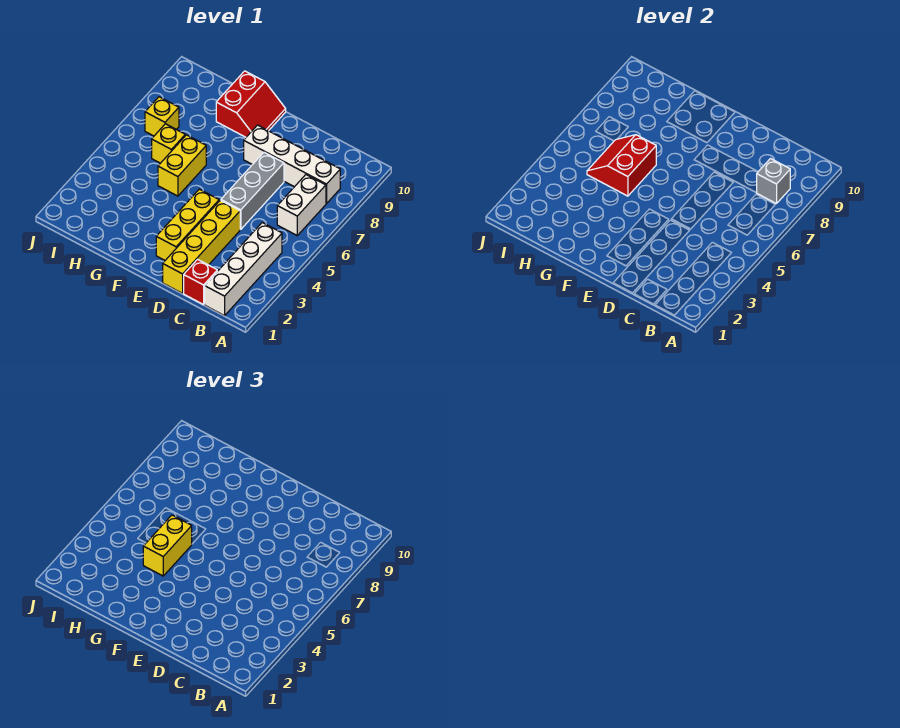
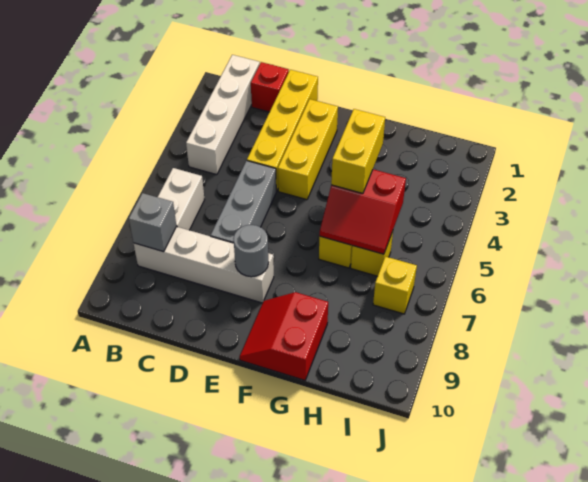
none -> grey round brick E8 level 2
red slope G5:H6 level 2 top G -> red slope G5:H6 level 2 top 5

